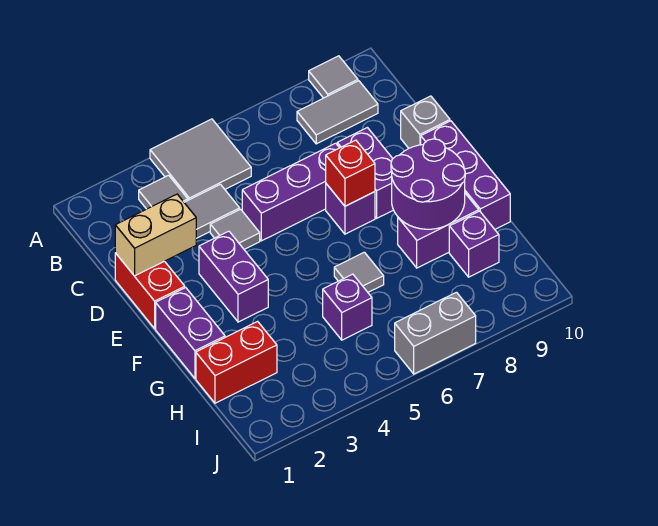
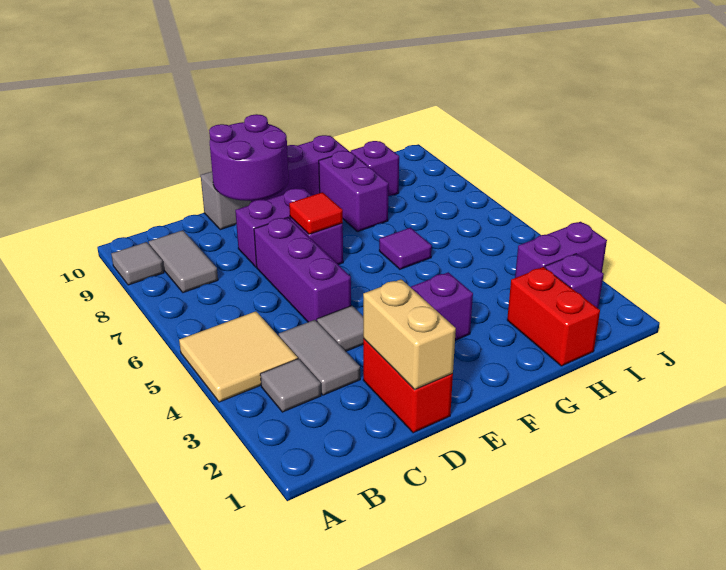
grey tile A4:B5 level 1 -> tan tile A4:B5 level 1
red brick D1:E1 level 1 -> red brick D1:D2 level 1
red brick E7 level 2 -> red tile E7 level 2
purple brick F1:G1 level 1 -> purple brick I3:J3 level 1
purple round brick F8:G9 level 2 -> purple round brick D9:E10 level 2
grey tile G6 level 1 -> purple tile G6 level 1
purple brick H5 level 1 -> purple brick I2 level 1
grey brick J6:J7 level 1 -> none

